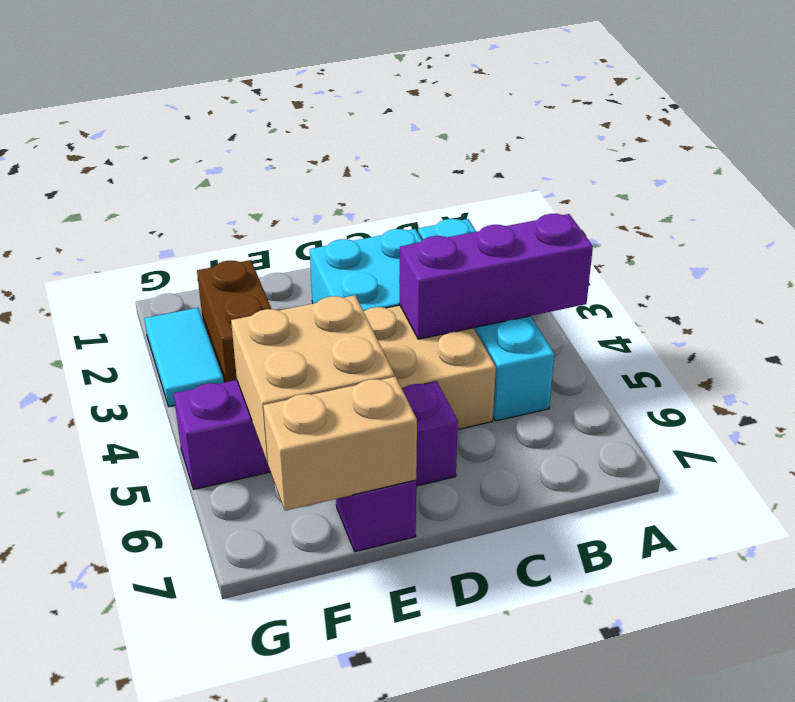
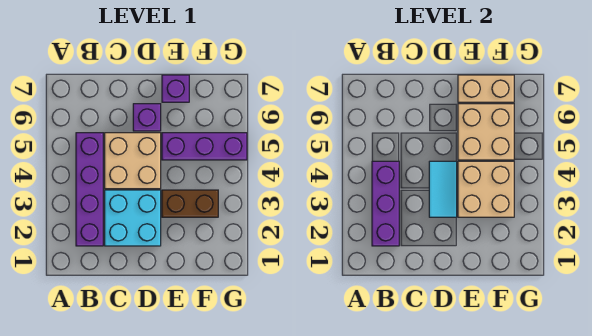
purple brick A4:C4 level 2 -> purple brick B2:B4 level 2
cyan brick B2:B5 level 1 -> purple brick B2:B5 level 1
none -> tan brick E3:F4 level 2
brown brick F2:F3 level 1 -> brown brick E3:F3 level 1
cyan tile G2:G3 level 1 -> cyan tile D3:D4 level 2

